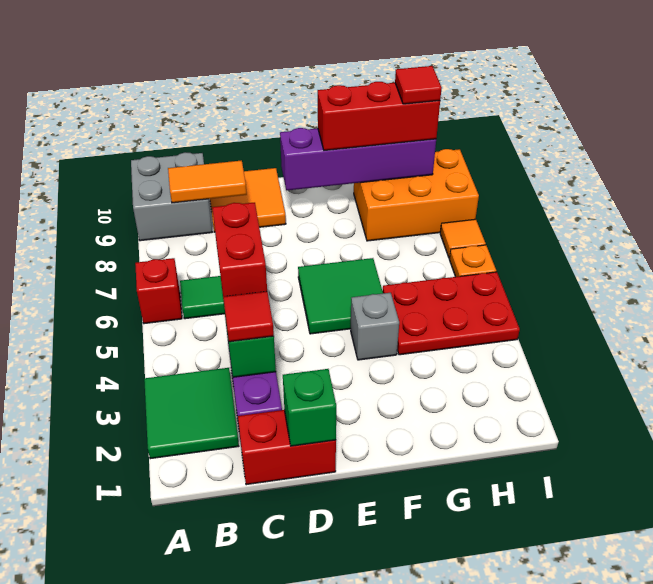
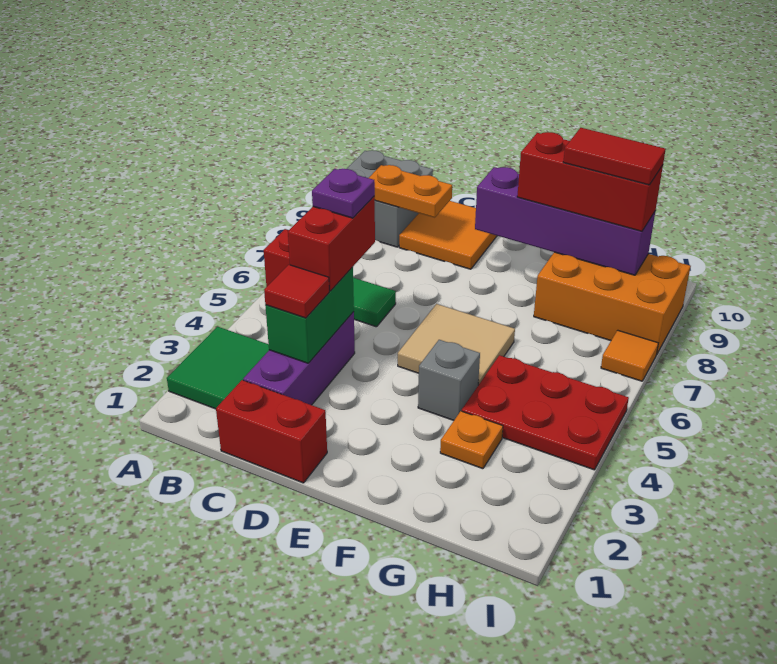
orange tile B9:C9 level 2 -> orange plate B9:C9 level 2
none -> purple plate C5 level 4
green brick D1 level 2 -> none
green tile E5:F6 level 1 -> tan tile E5:F6 level 1
red tile H9 level 4 -> red tile G9:H9 level 4
orange plate I6 level 1 -> orange plate G3 level 1

